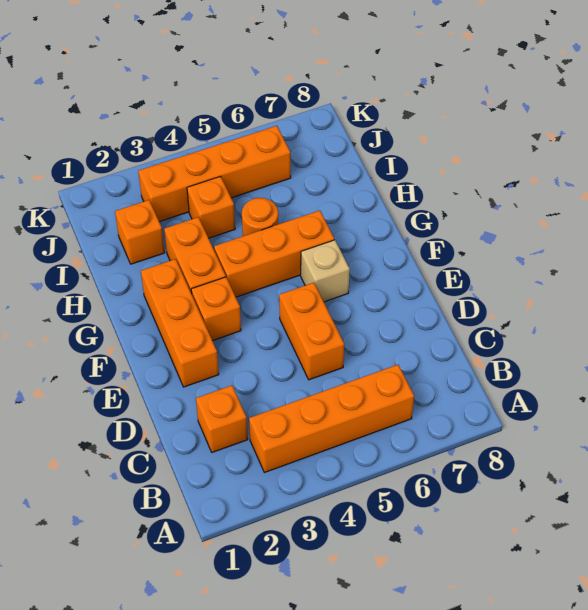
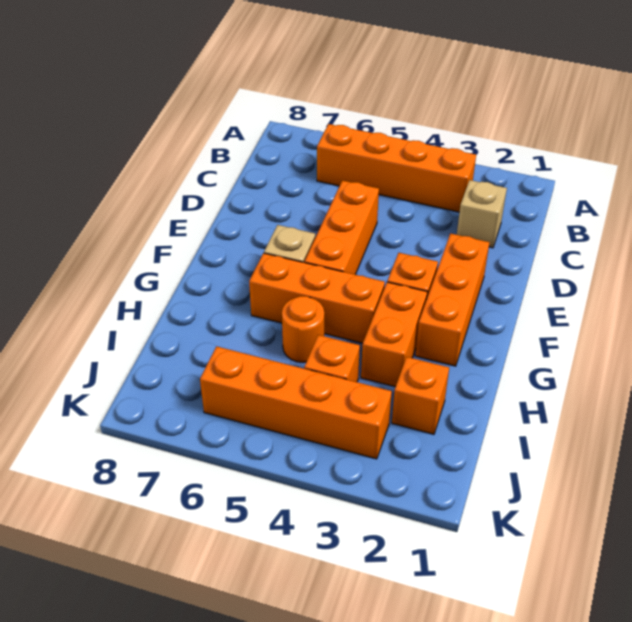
orange brick C2 level 1 -> tan brick C2 level 1
orange brick D5:E5 level 1 -> orange brick D5:F5 level 1

